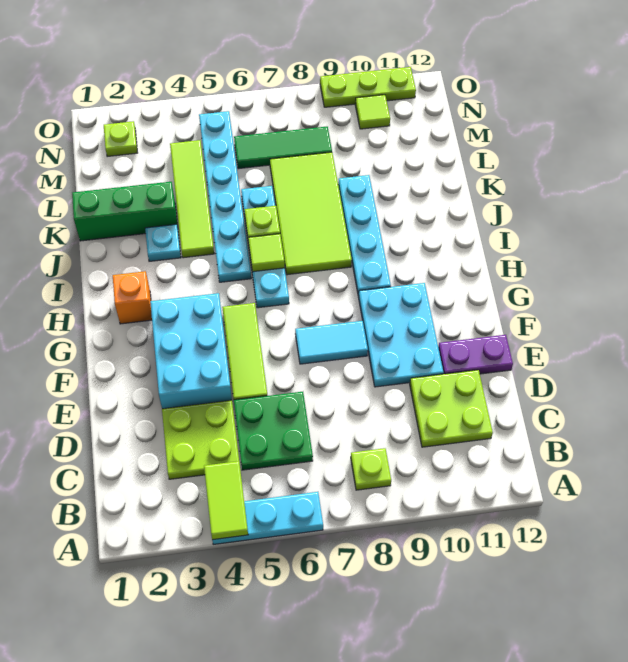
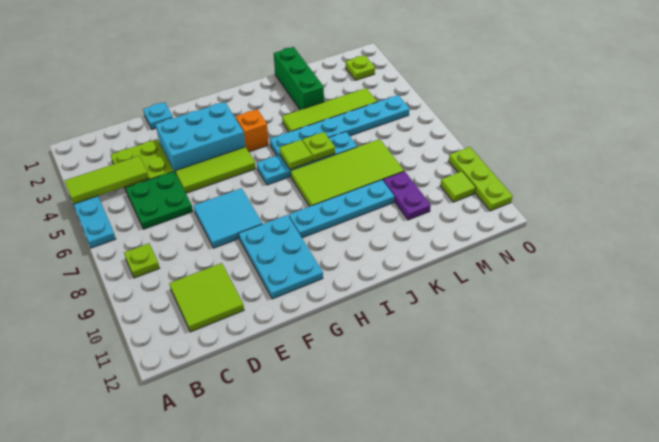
lime tile A4:B4 level 2 -> lime tile A4:C4 level 2
lime plate C10:D11 level 1 -> lime tile C10:D11 level 1
cyan plate E9:G10 level 1 -> cyan plate F9:G11 level 1
purple plate E11:E12 level 1 -> purple plate L9:L10 level 1
cyan tile F7:F8 level 1 -> cyan tile E7:F8 level 1
orange brick H2 level 1 -> orange brick H4 level 1
cyan plate J3 level 1 -> cyan plate E1 level 1
green tile M6:M8 level 1 -> none

